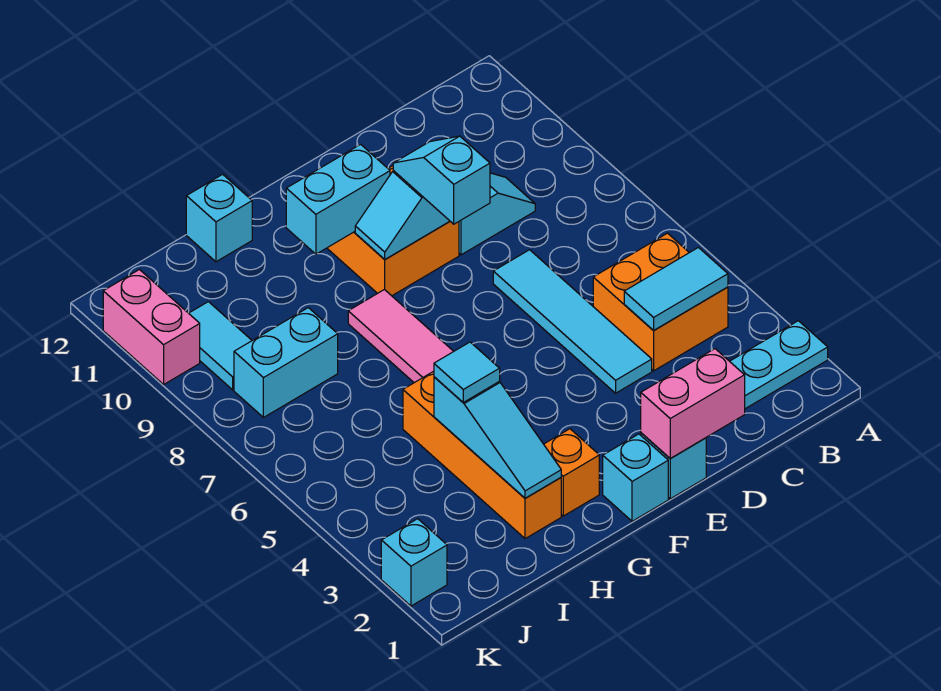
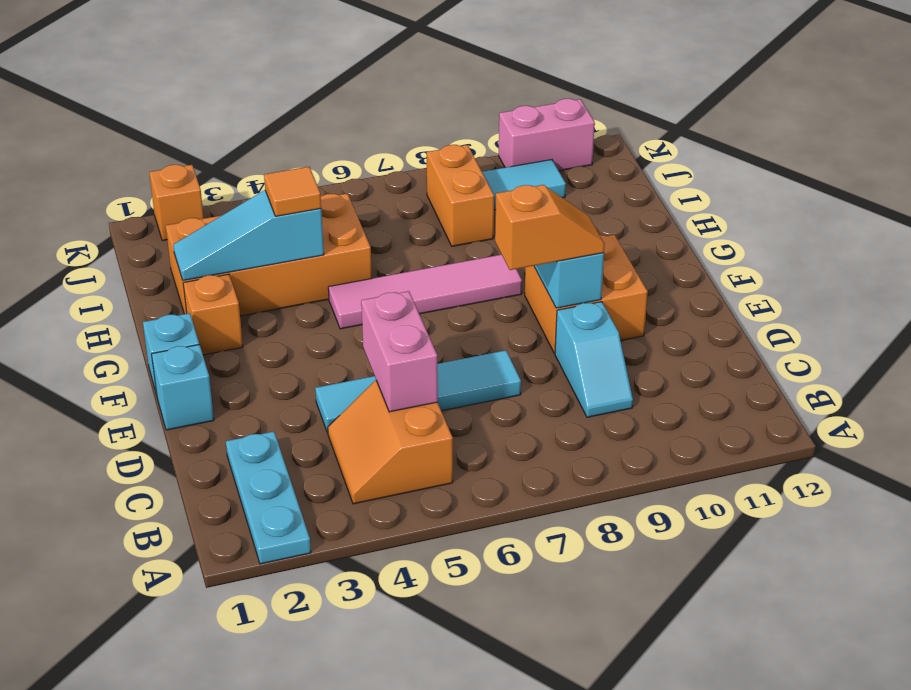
orange brick B4:C5 level 1 -> orange slope B4:C5 level 1 top 5
cyan tile B4:C4 level 2 -> none
pink brick D1:E1 level 2 -> pink brick C5:D5 level 2
cyan slope E8:E9 level 3 top 8 -> orange slope E8:E9 level 3 top 8
cyan brick F10:G10 level 2 -> none
orange brick H2:H5 level 1 -> orange brick H2:I5 level 1
cyan tile H4 level 3 -> orange tile H4 level 3
cyan brick H12 level 1 -> none
cyan brick I8:J8 level 1 -> orange brick I8:J8 level 1
cyan brick K2 level 1 -> orange brick K2 level 1

